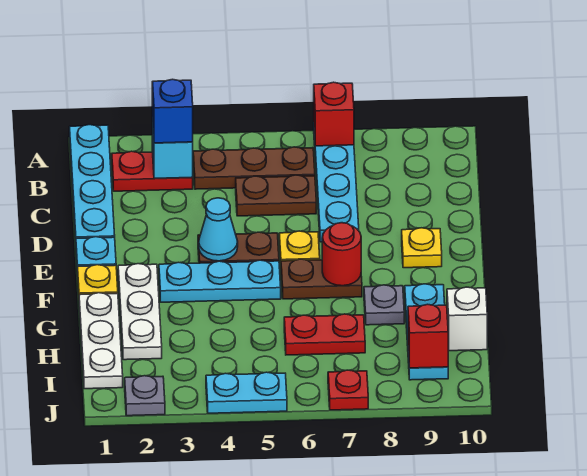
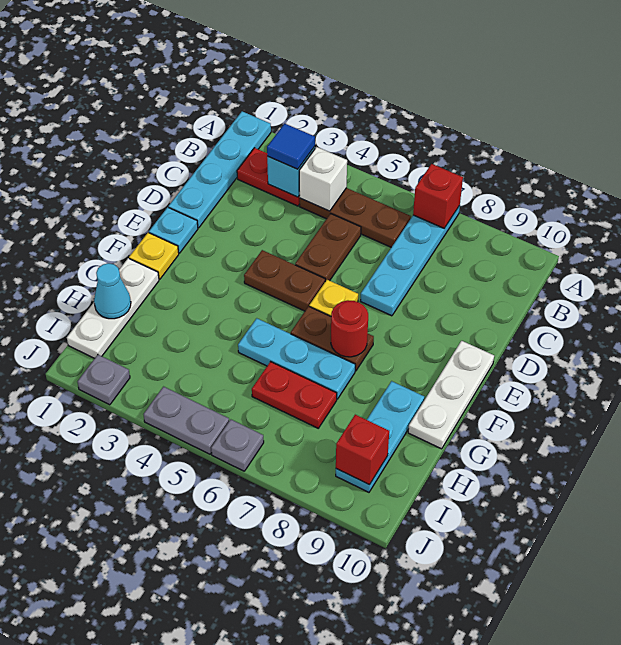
blue brick B3 level 3 -> blue tile B3 level 3
brown plate C5:C6 level 1 -> brown plate C5:D5 level 1
cyan cone E4 level 2 -> cyan cone H1 level 2
yellow plate E9 level 1 -> none
white plate F2:H2 level 1 -> white plate E10:G10 level 1
cyan plate F3:F5 level 1 -> cyan plate G5:G7 level 1
grey plate G8 level 1 -> grey plate J6 level 1
white brick H10 level 1 -> white brick B4 level 2
cyan plate J4:J5 level 1 -> grey plate J4:J5 level 1
red plate J7 level 1 -> none

